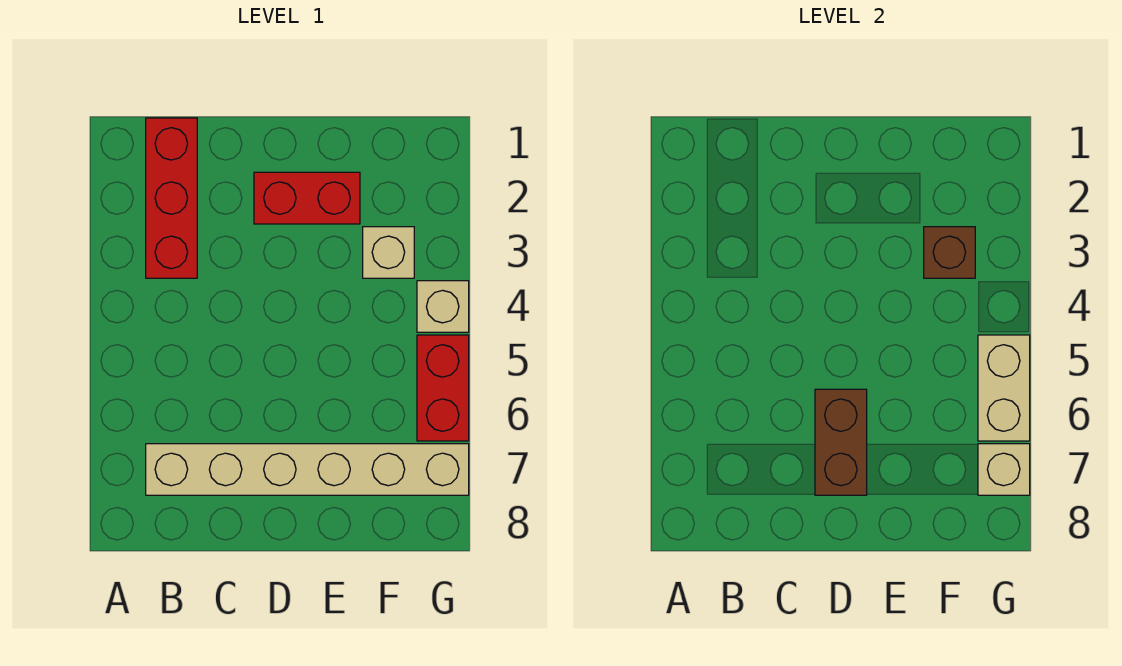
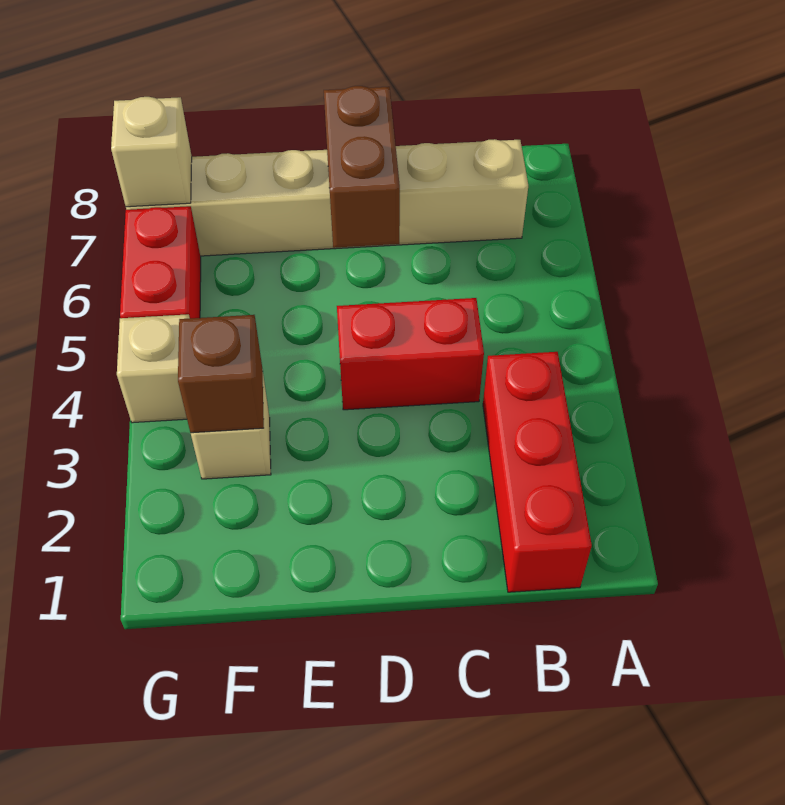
red brick D2:E2 level 1 -> red brick C4:D4 level 1
tan brick G5:G6 level 2 -> none

